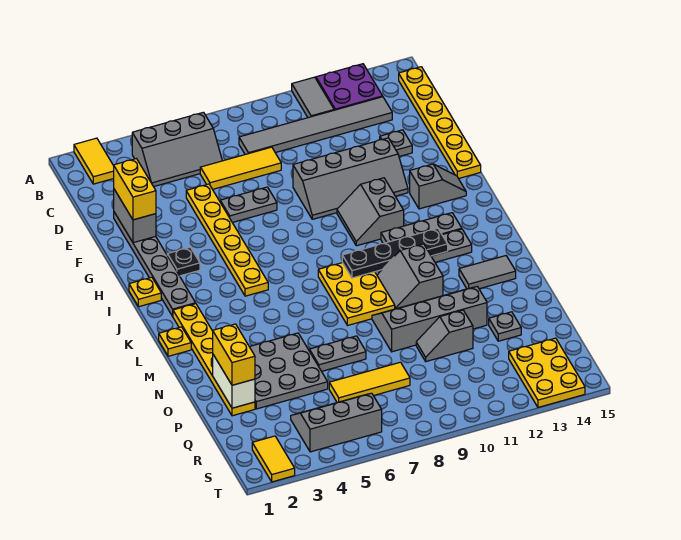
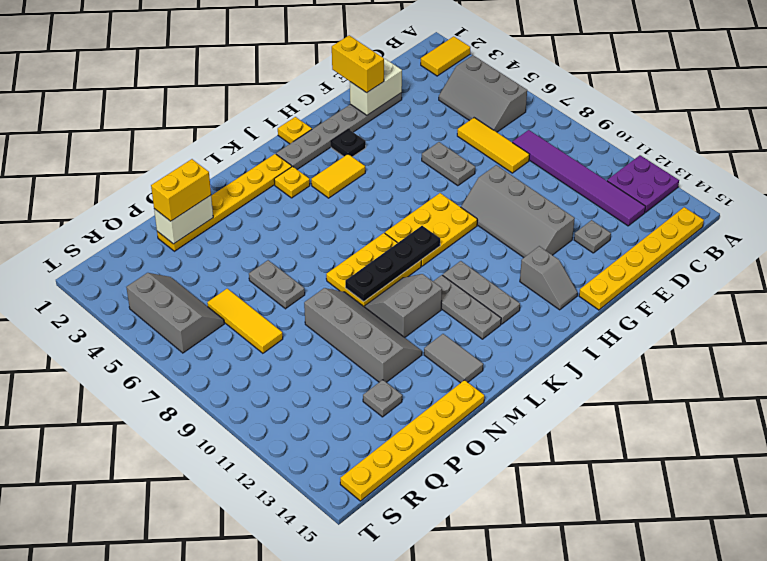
grey tile A11:B11 level 1 -> none
grey tile C8:C13 level 1 -> purple tile C8:C13 level 1
grey brick E2:F2 level 2 -> white brick E2:F2 level 2
yellow brick E2:F2 level 3 -> yellow brick F1:F2 level 3
yellow plate E5:J5 level 1 -> yellow plate N15:S15 level 1
grey slope H10:I11 level 1 top 11 -> none
black plate K9:K12 level 2 -> black plate J9:M9 level 2
yellow plate L1 level 1 -> yellow plate K3 level 1
grey plate N3:P5 level 1 -> none
grey slope P10:P11 level 1 top 11 -> none
yellow plate R13:T14 level 1 -> yellow plate H8:J9 level 1
yellow tile S2:T2 level 1 -> yellow tile I4:J4 level 1

